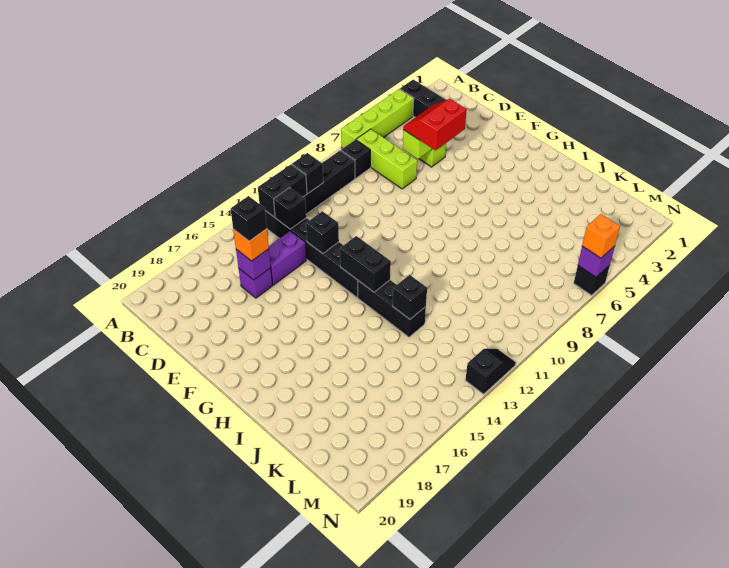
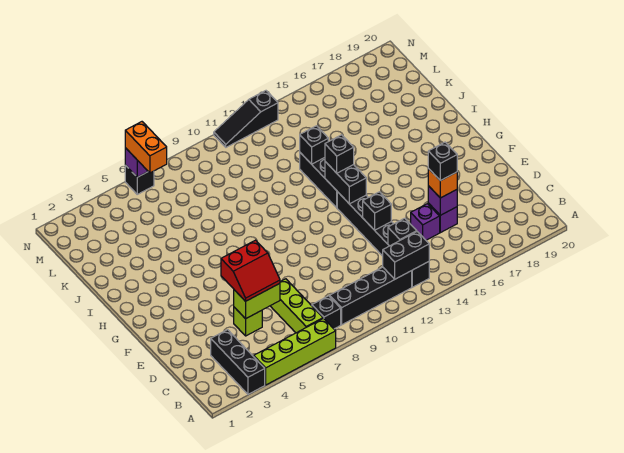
black brick B11 level 2 -> black brick H13 level 3
purple brick D14:D15 level 1 -> purple brick D15 level 1
orange brick N6 level 3 -> orange brick M6:N6 level 3
black slope N12:N13 level 1 top 13 -> black slope N11:N13 level 1 top 13

